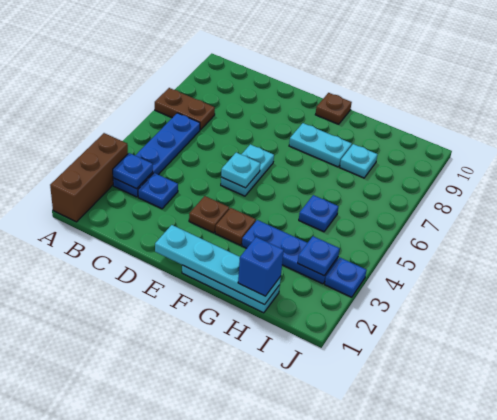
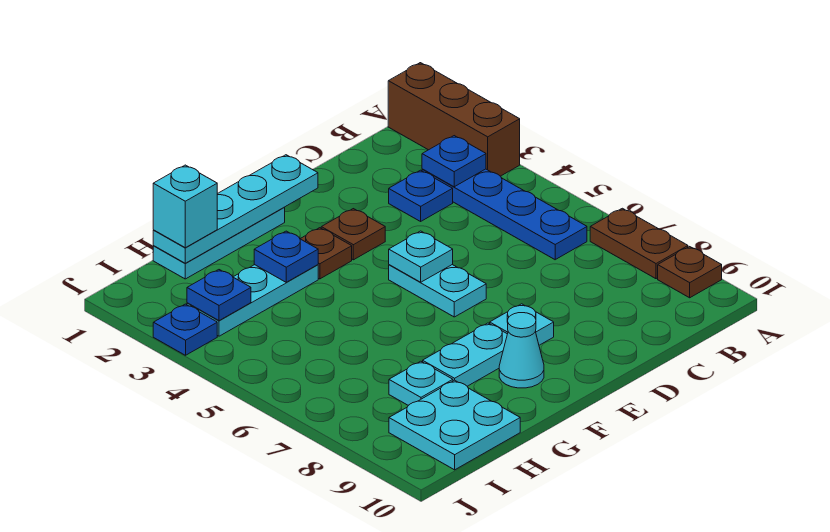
brown plate A7:B7 level 1 -> brown plate A7:A8 level 1
none -> cyan plate E8 level 1
none -> cyan cone F9 level 1
brown plate F10 level 1 -> brown plate A9 level 1
blue plate G3:I3 level 1 -> cyan plate G3:I3 level 1
blue brick H1 level 3 -> cyan brick H1 level 3
blue plate H5 level 1 -> blue plate G3 level 2
none -> cyan plate H9:I10 level 1

